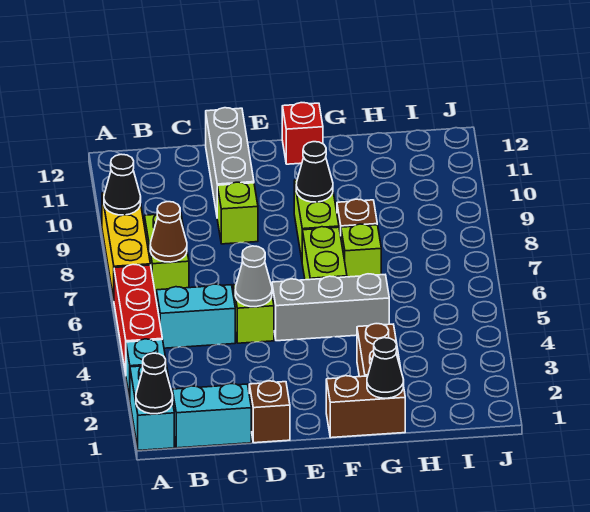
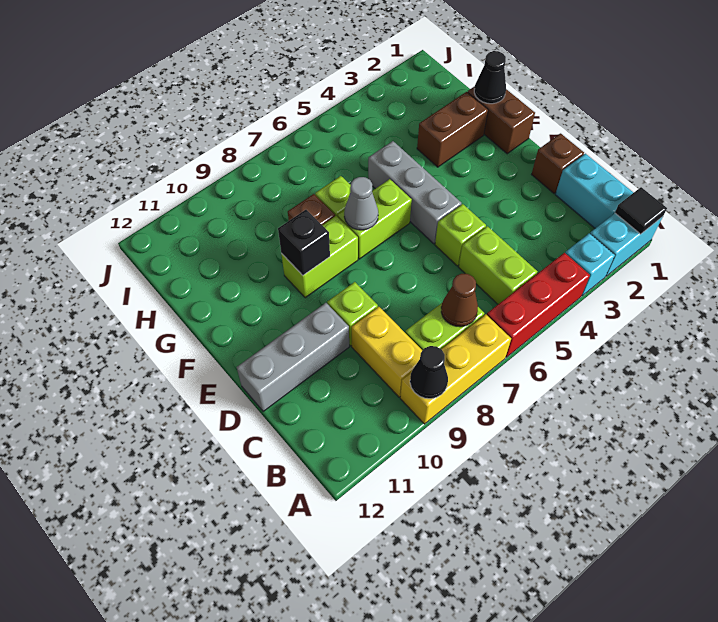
black cone A1 level 2 -> black tile A1 level 2
cyan brick B5:C5 level 1 -> lime brick B5:C5 level 1
none -> yellow brick B9:C9 level 1
grey cone D5 level 2 -> grey cone F7 level 2
black cone F9 level 2 -> black brick F9 level 2
red brick F12 level 1 -> none

